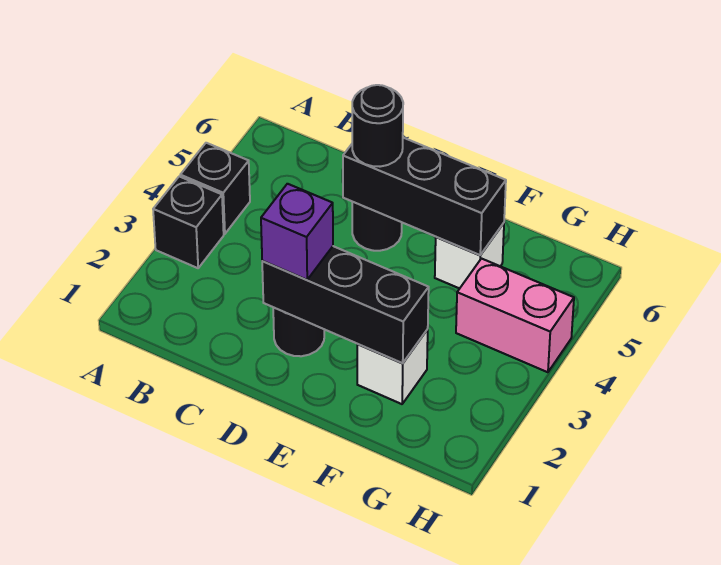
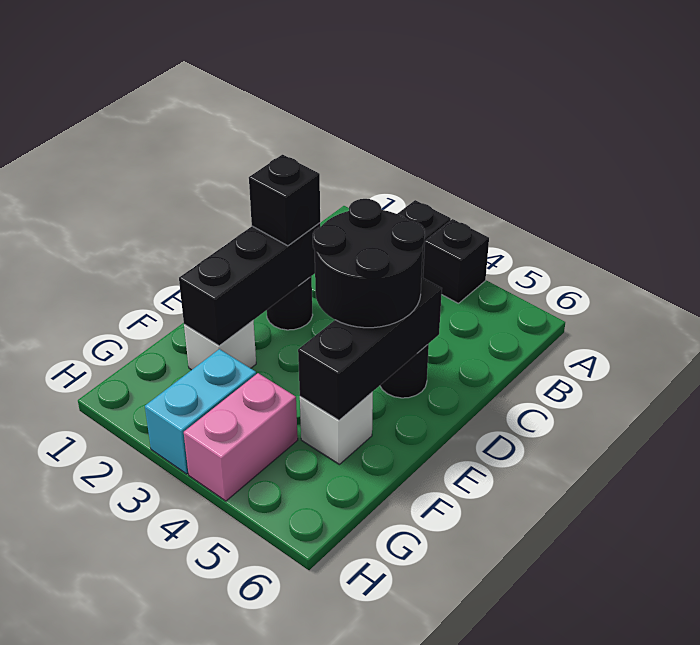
purple brick D2 level 3 -> black brick D2 level 3
black round brick D5 level 3 -> black round brick D4:E5 level 3
none -> cyan brick G3:H3 level 1

